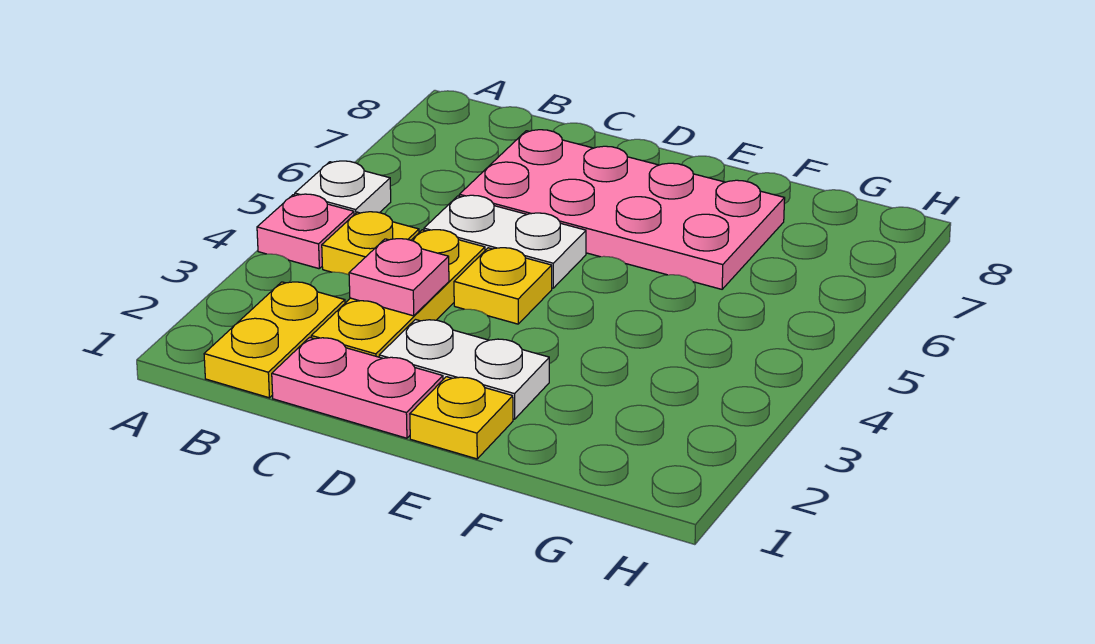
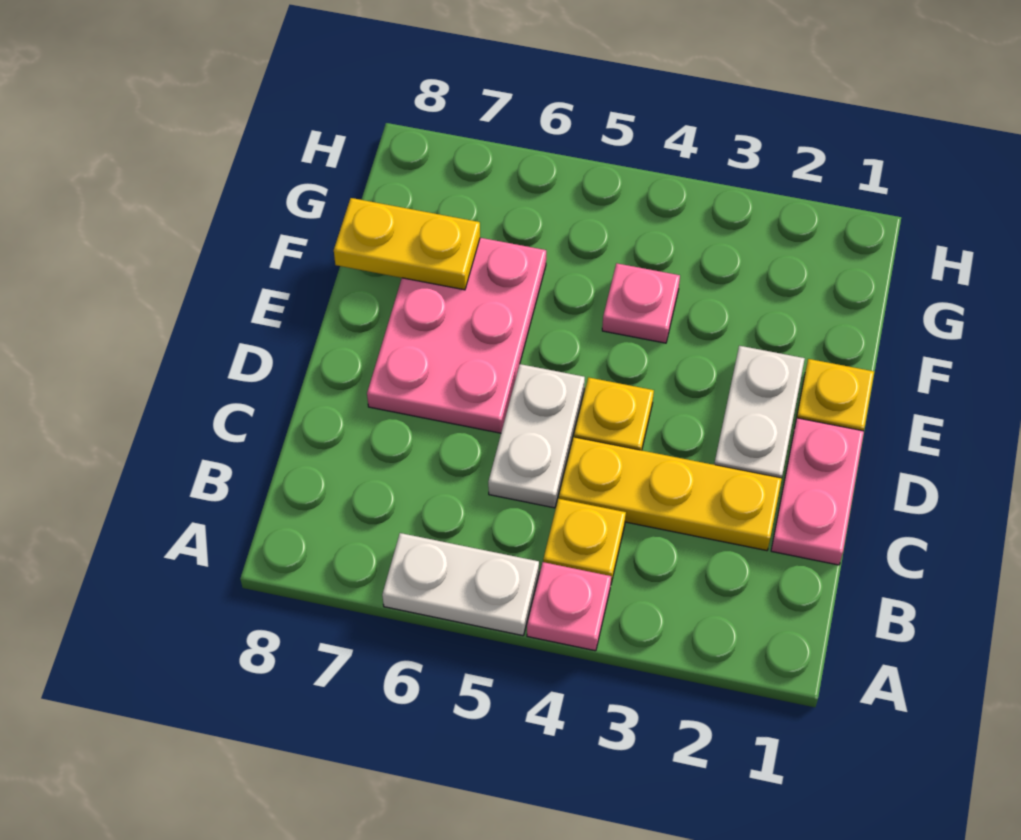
white plate A5 level 1 -> white plate A5:A6 level 1
yellow plate B1:B2 level 1 -> yellow plate F7:F8 level 2
pink plate C3 level 2 -> pink plate F4 level 1
pink plate C6:F7 level 1 -> pink plate D6:F7 level 1

